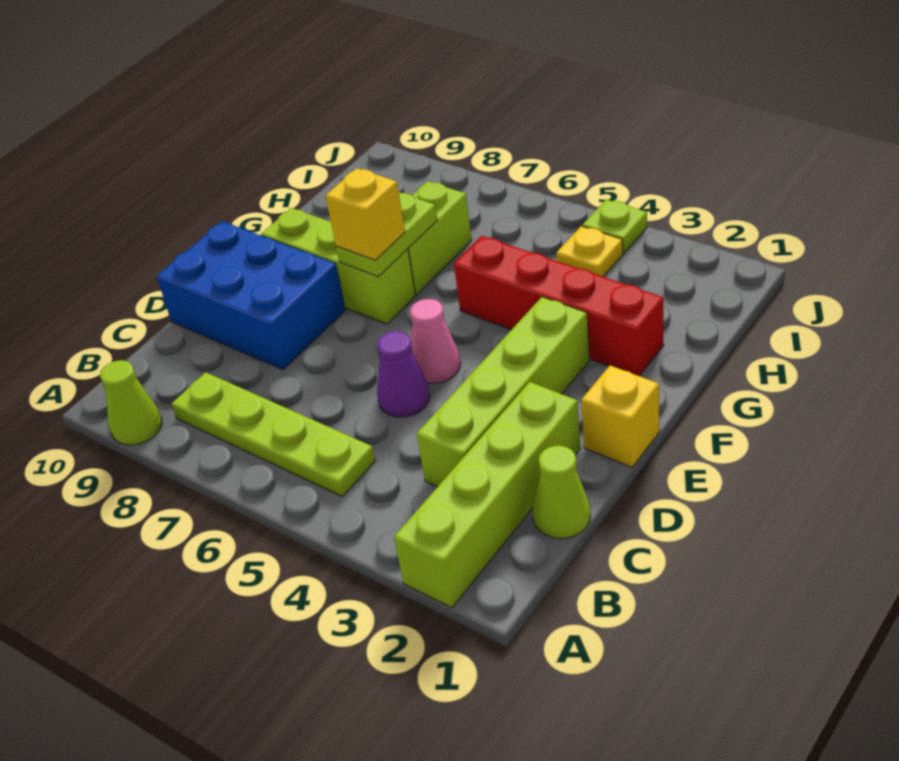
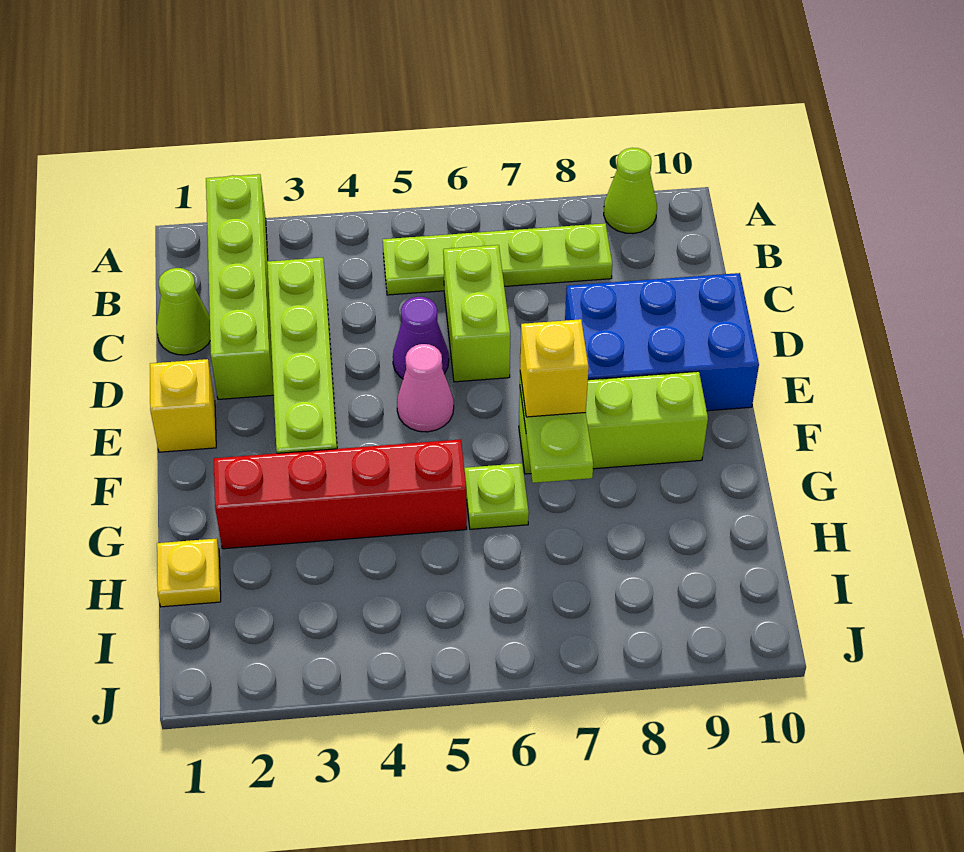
lime brick G7:H7 level 1 -> lime brick C6:D6 level 1
yellow plate I4 level 1 -> yellow plate H1 level 1
lime plate J4 level 1 -> lime plate G6 level 1

